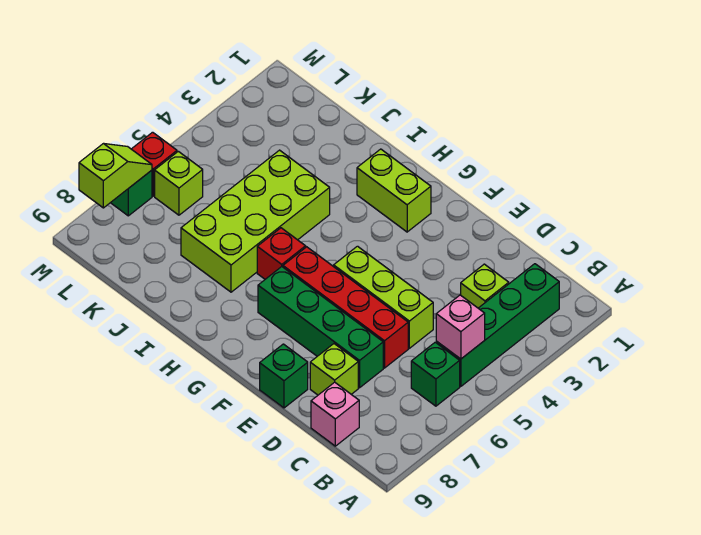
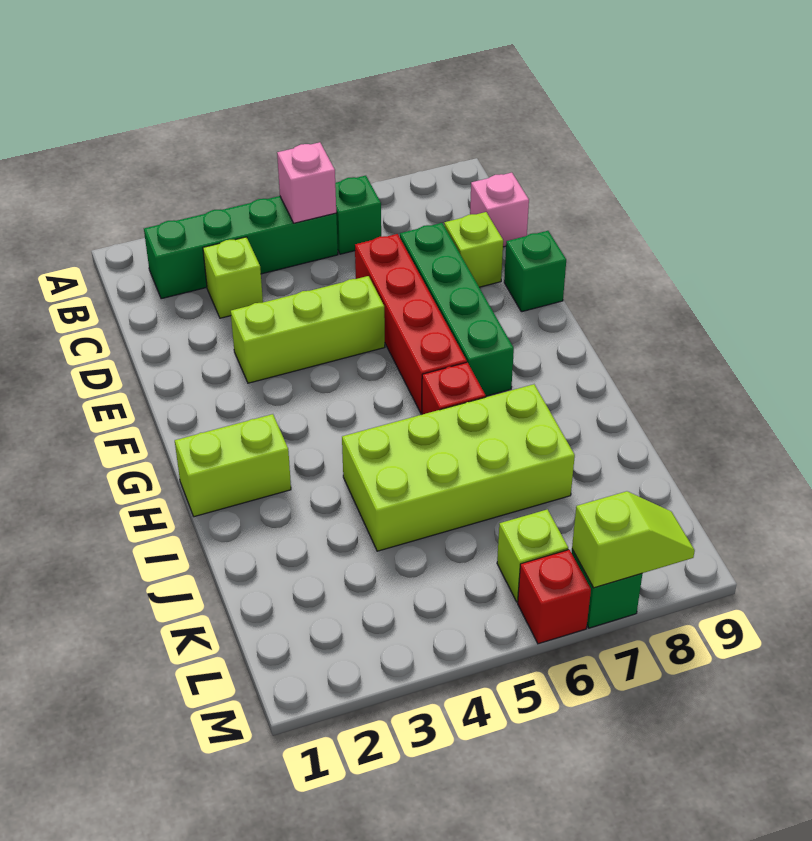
lime brick D5:F5 level 1 -> lime brick E3:E5 level 1
lime brick G2:H2 level 1 -> lime brick H1:H2 level 1
lime slope M7:M8 level 2 top 8 -> lime slope M7:M8 level 2 top 7

